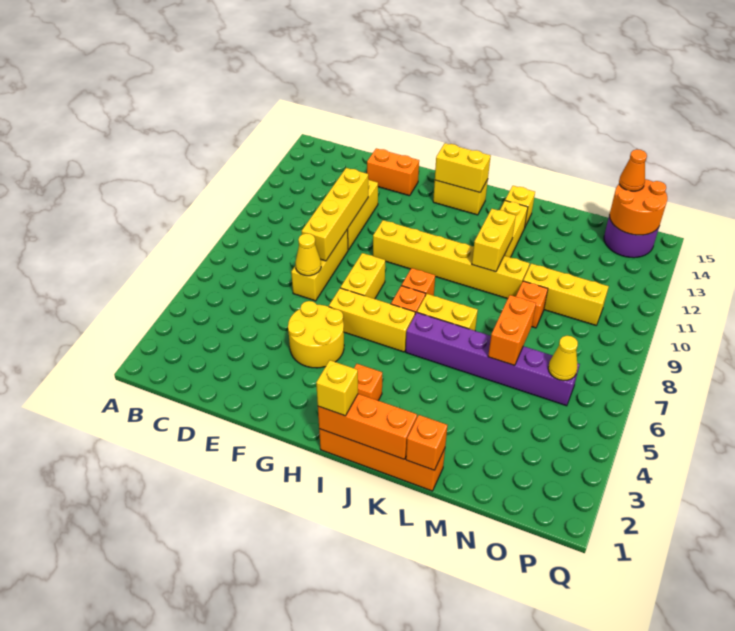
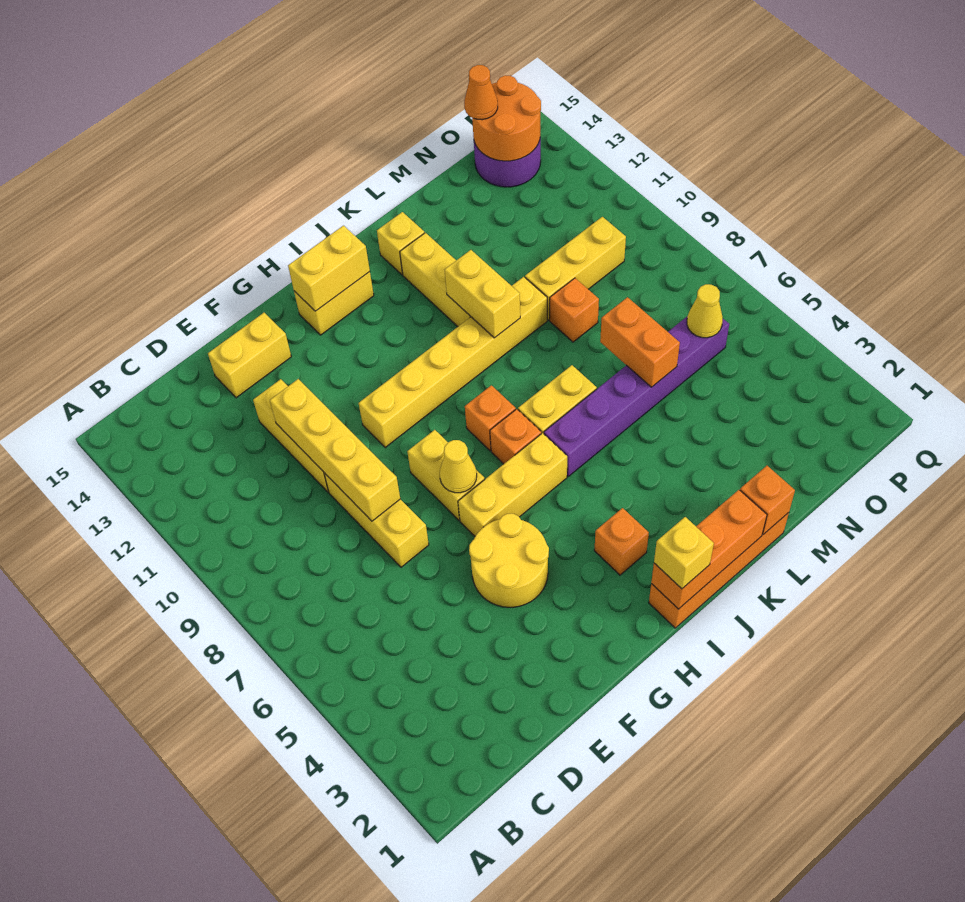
yellow cone E7 level 2 -> yellow cone G7 level 2
orange brick E14:F14 level 1 -> yellow brick E14:F14 level 1

